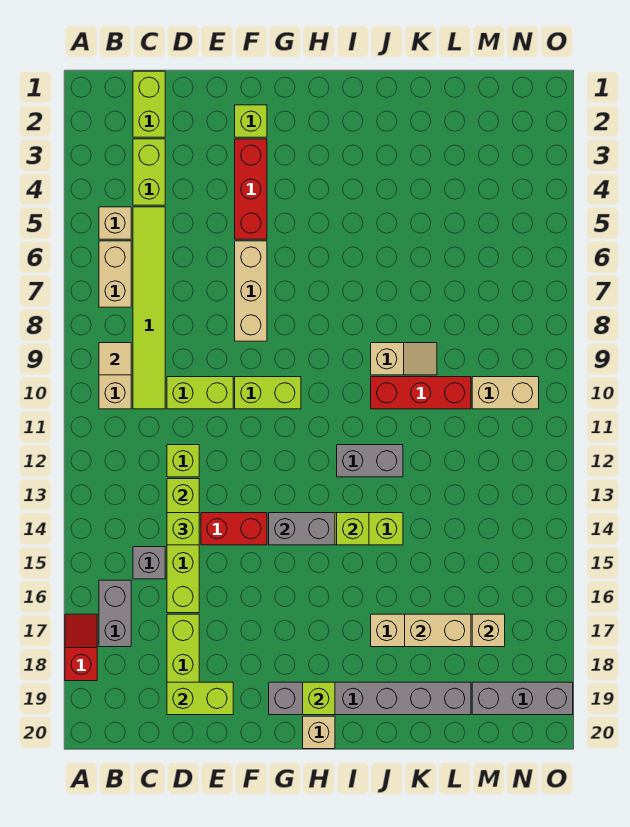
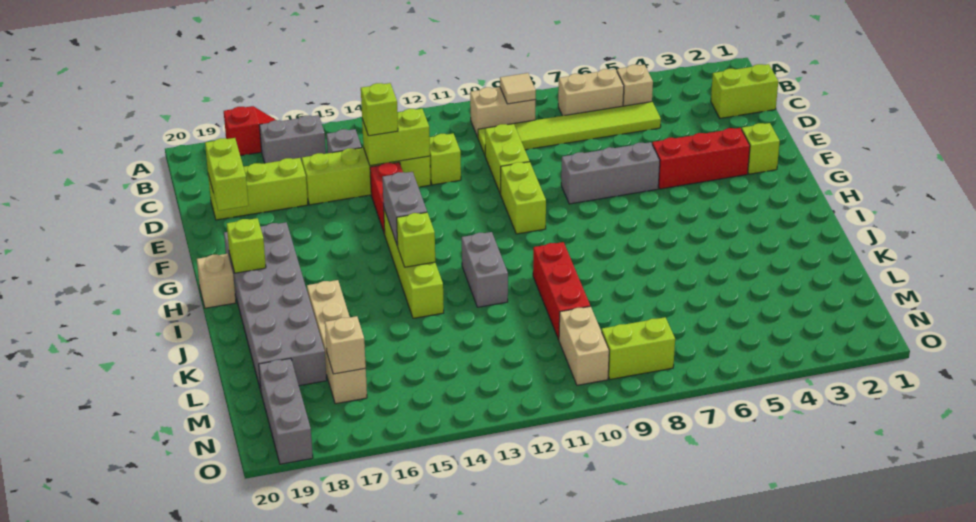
lime brick C3:C4 level 1 -> lime brick N8:N9 level 1
tan brick F6:F8 level 1 -> grey brick F6:F8 level 1
grey brick G19:L19 level 1 -> grey brick G18:L19 level 1
tan slope J9:K9 level 1 top J -> none
tan brick K17:L17 level 2 -> none

